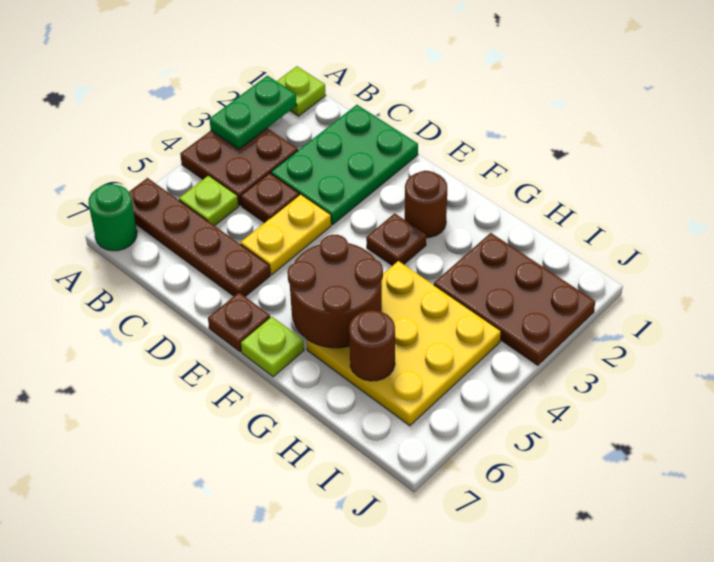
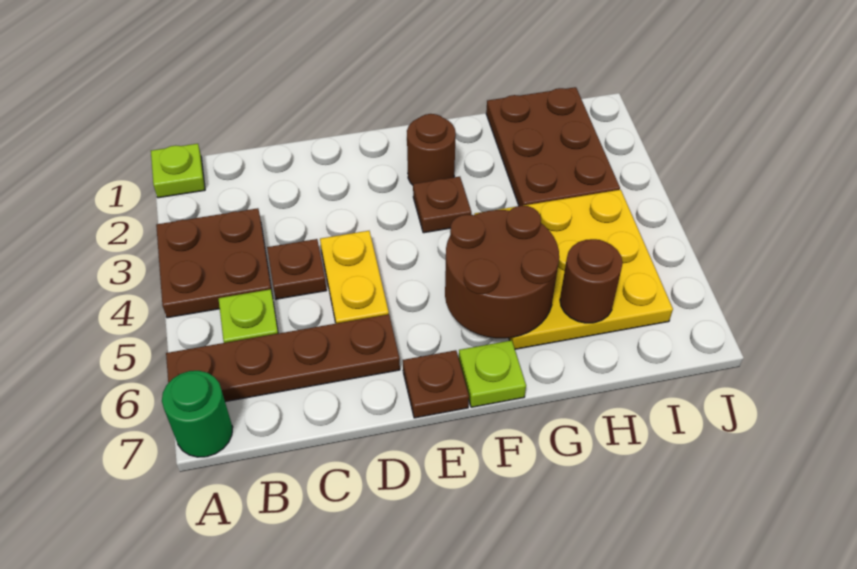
green plate A2:A3 level 2 -> none
green plate C1:D3 level 1 -> none
brown plate H2:J3 level 1 -> brown plate H1:I3 level 1

